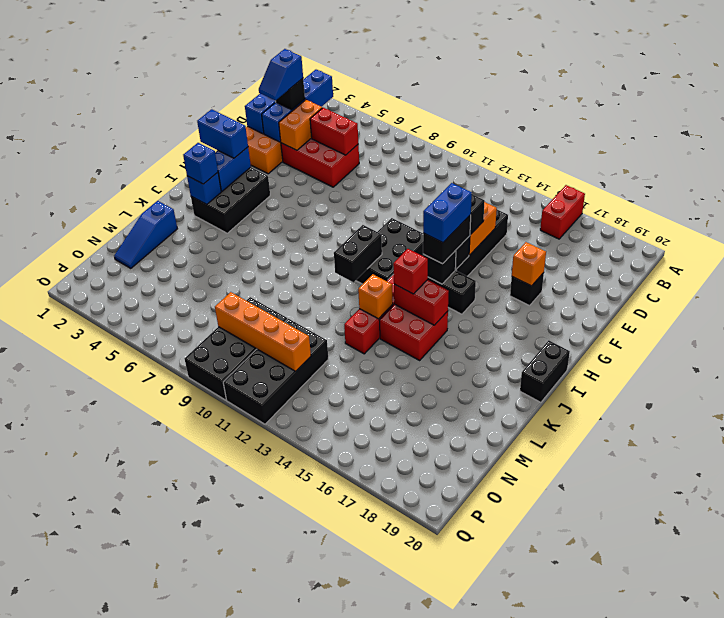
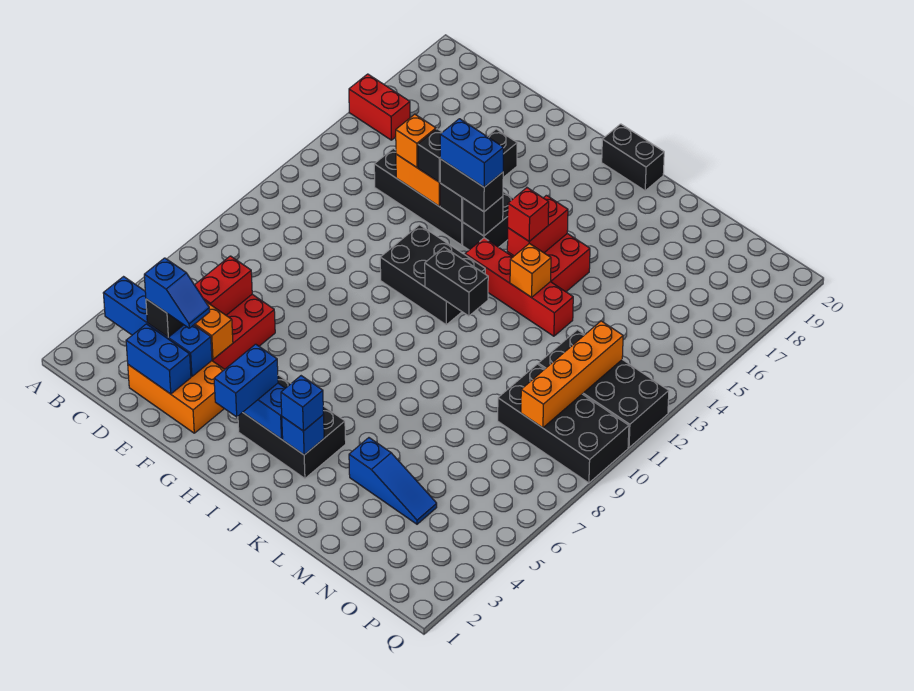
orange brick F17 level 2 -> orange brick E14 level 3
blue slope L2:N2 level 1 top L -> blue slope L4:N4 level 1 top L

